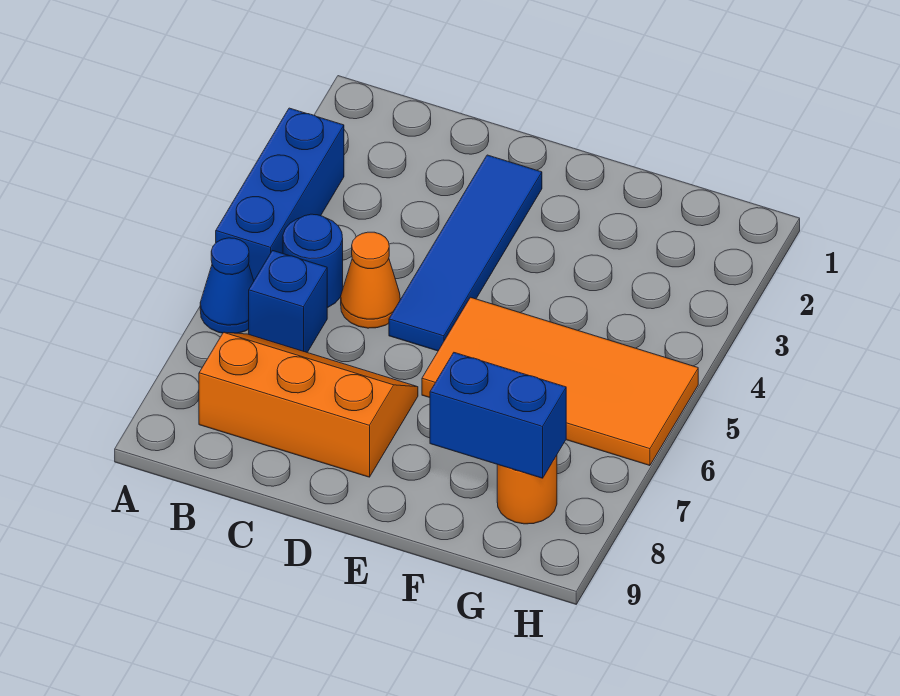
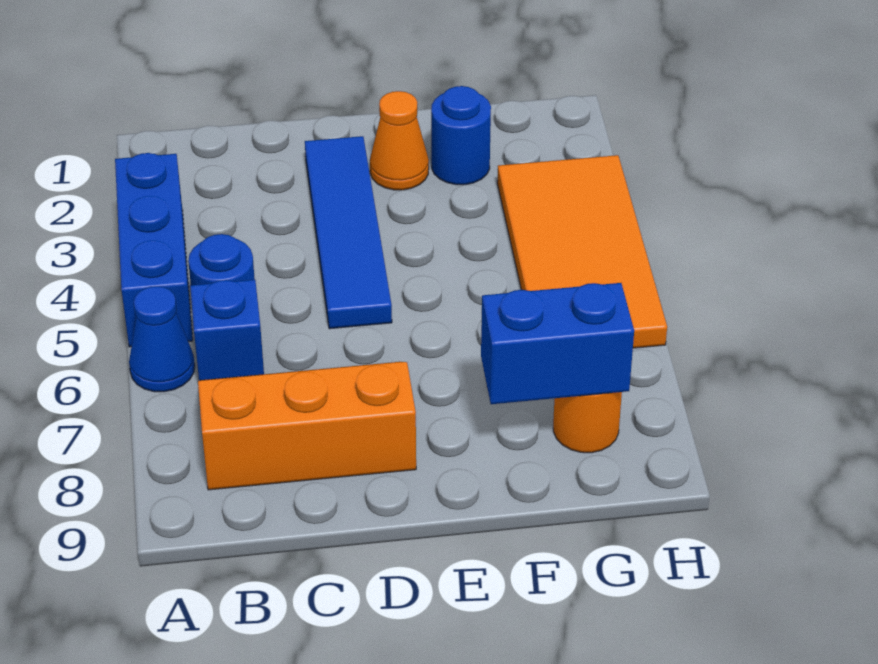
orange cone C5 level 1 -> orange cone E2 level 1
orange tile E5:H6 level 1 -> orange tile G3:H6 level 1
none -> blue round brick F2 level 1

